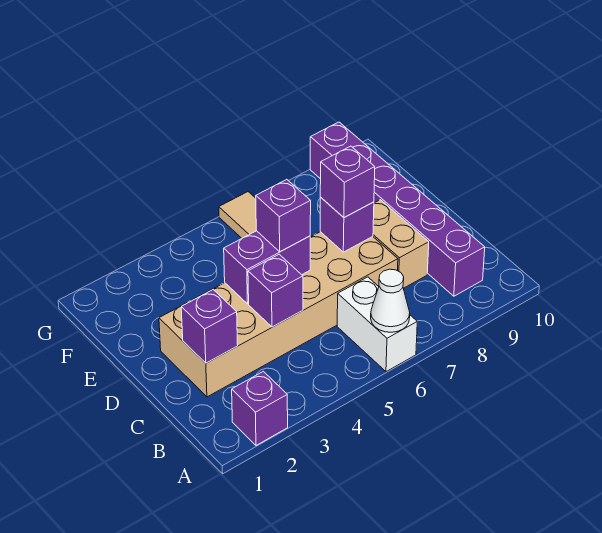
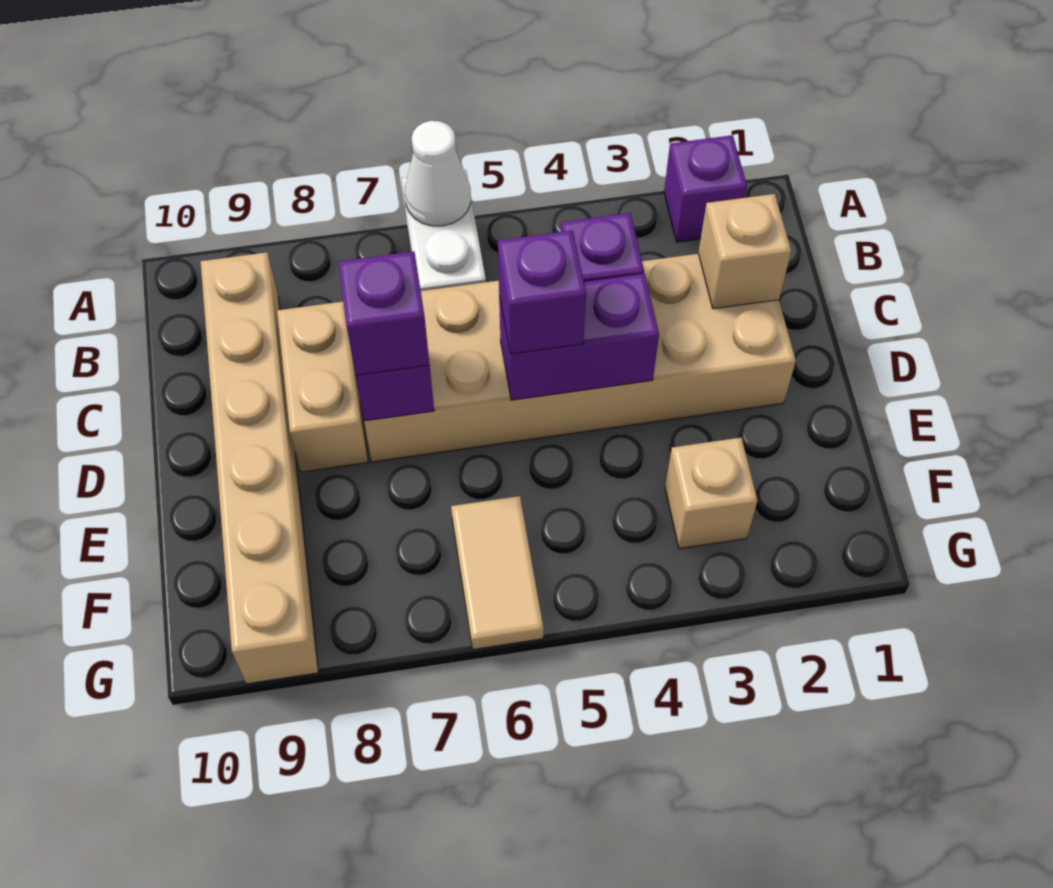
purple brick B9:G9 level 1 -> tan brick B9:G9 level 1
purple brick C2 level 2 -> tan brick C2 level 2
none -> tan brick F3 level 1

